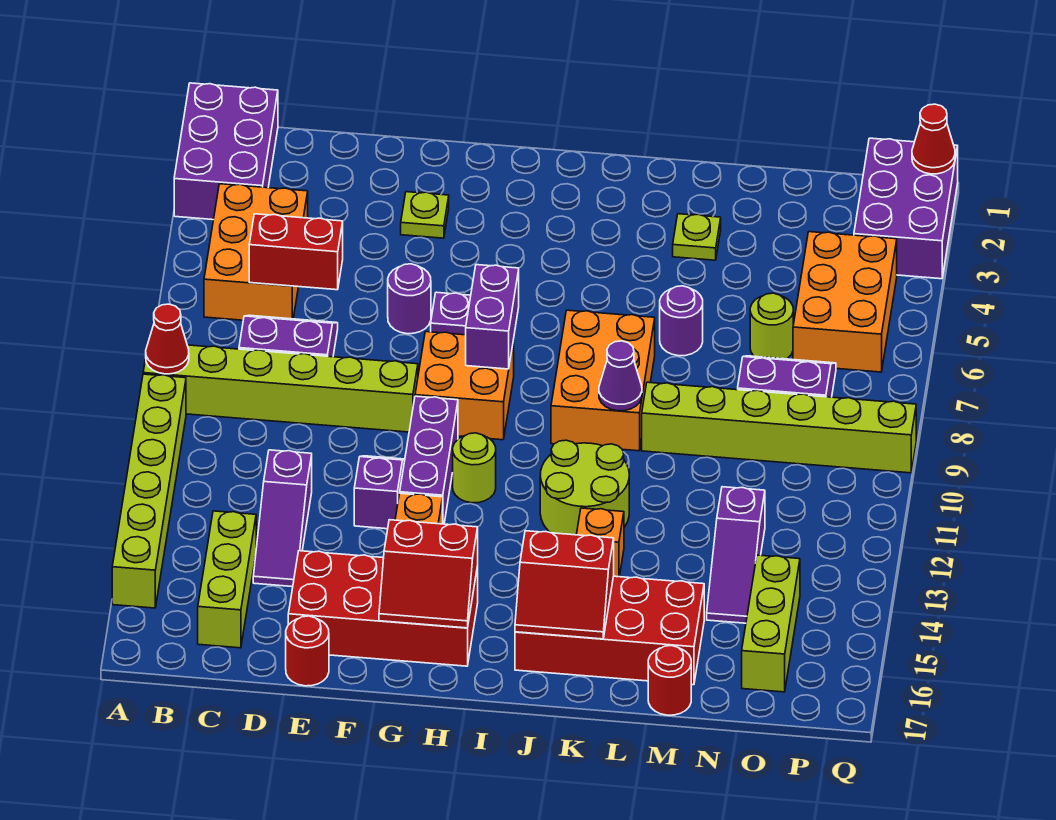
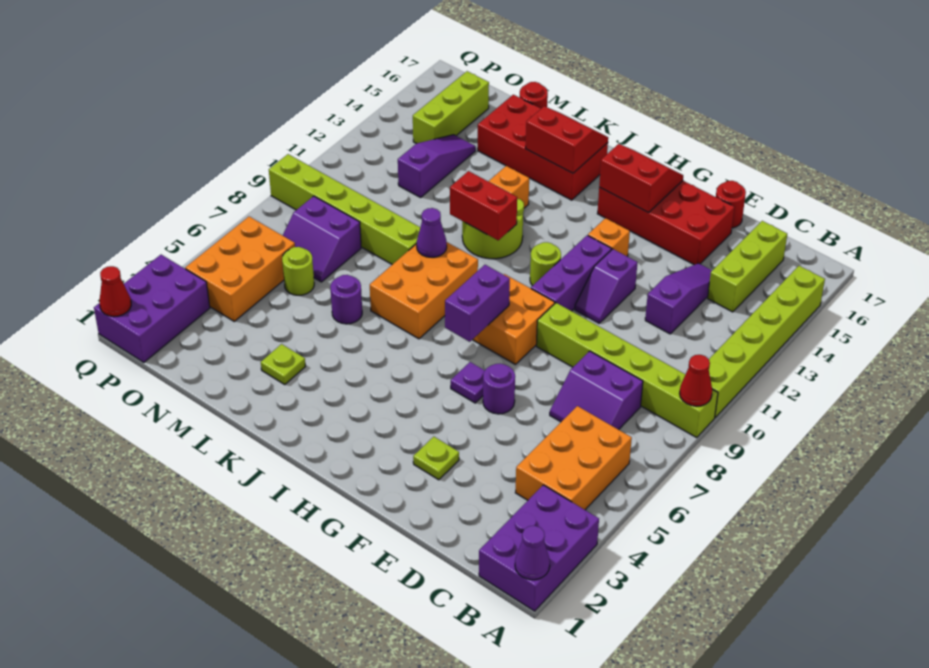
none -> purple cone A1 level 2
red brick C6:D6 level 2 -> red brick J11:K11 level 2

